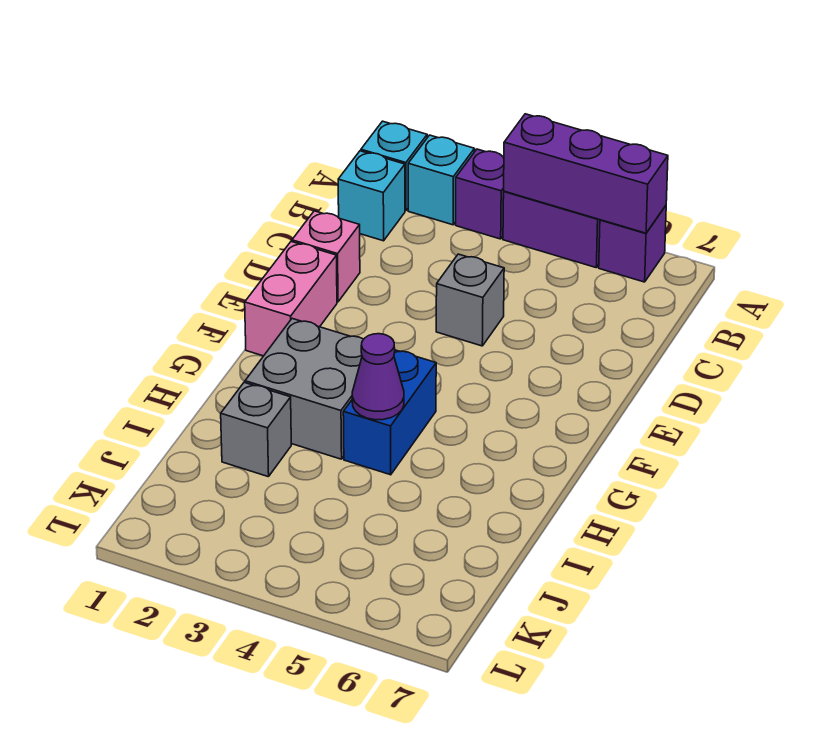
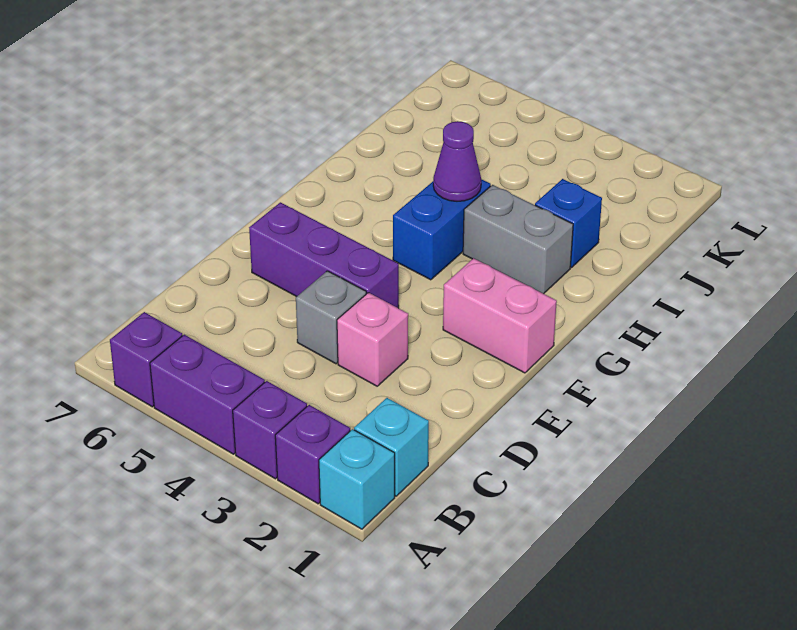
cyan brick A2 level 1 -> purple brick A2 level 1
purple brick A4:A6 level 2 -> purple brick E4:E6 level 1
pink brick D1 level 1 -> pink brick D3 level 1
pink brick E1:F1 level 1 -> pink brick F1:F2 level 1
grey brick G2:H3 level 1 -> grey brick H2:H3 level 1
grey brick I2 level 1 -> blue brick I2 level 1

